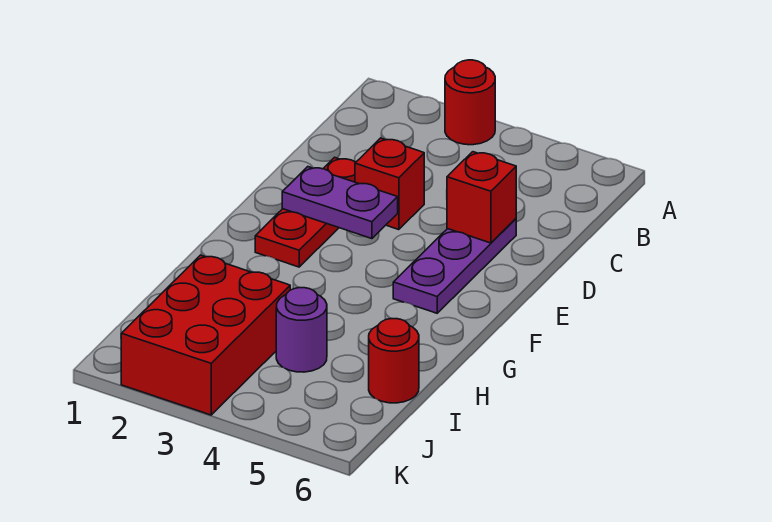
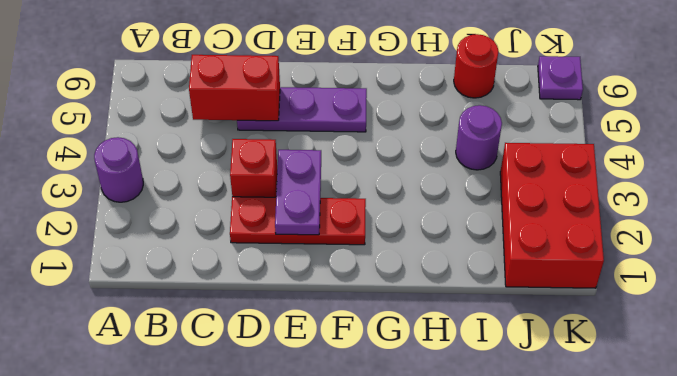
red round brick A3 level 1 -> purple round brick A3 level 1
red brick D5 level 2 -> red brick C5:D5 level 2
red brick I2:K3 level 1 -> red brick J1:K3 level 1
none -> purple plate K6 level 1

